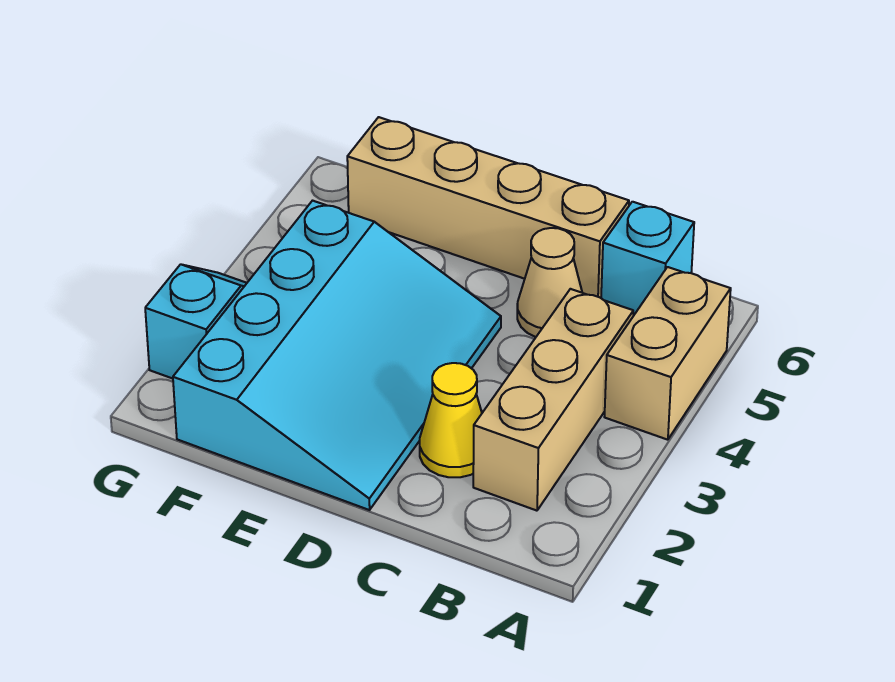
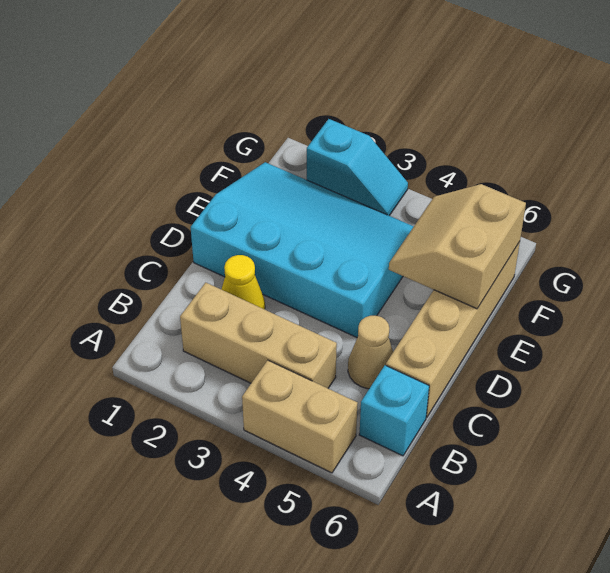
cyan slope D1:F4 level 1 top F -> cyan slope D1:F4 level 1 top D
none -> tan slope E5:F6 level 2 top 6

